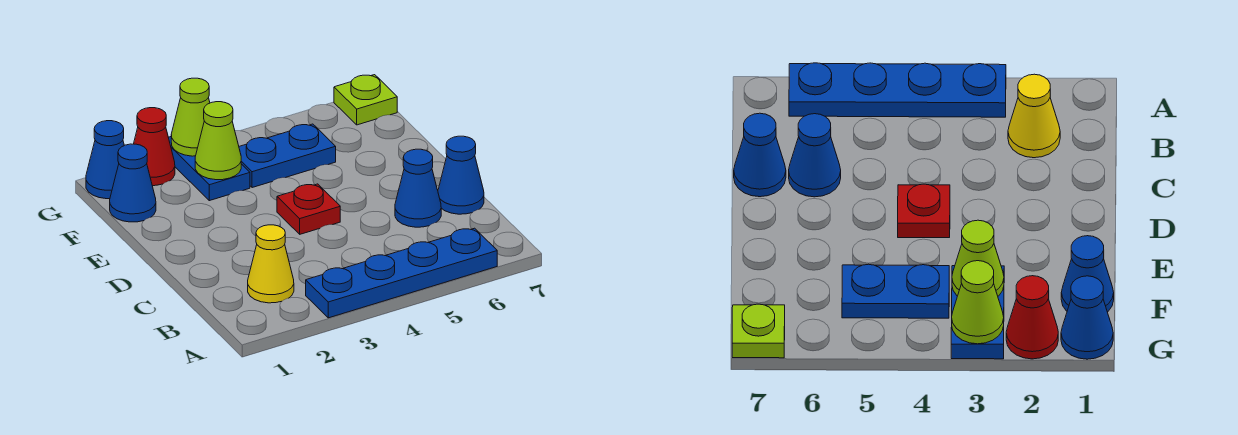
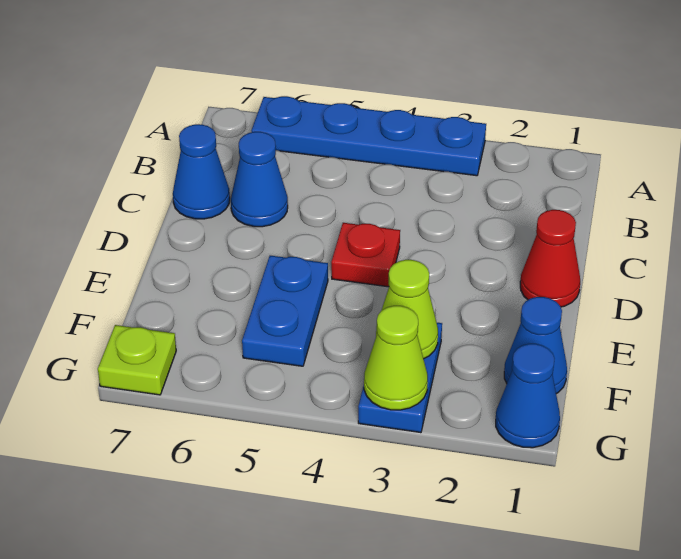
yellow cone B2 level 1 -> none
blue plate F4:F5 level 1 -> blue plate E5:F5 level 1
red cone G2 level 1 -> red cone D1 level 1

